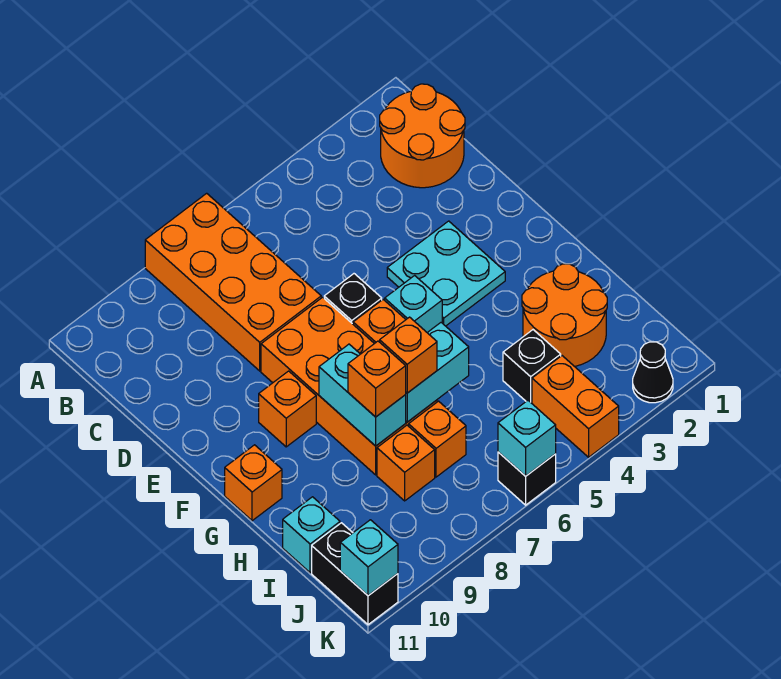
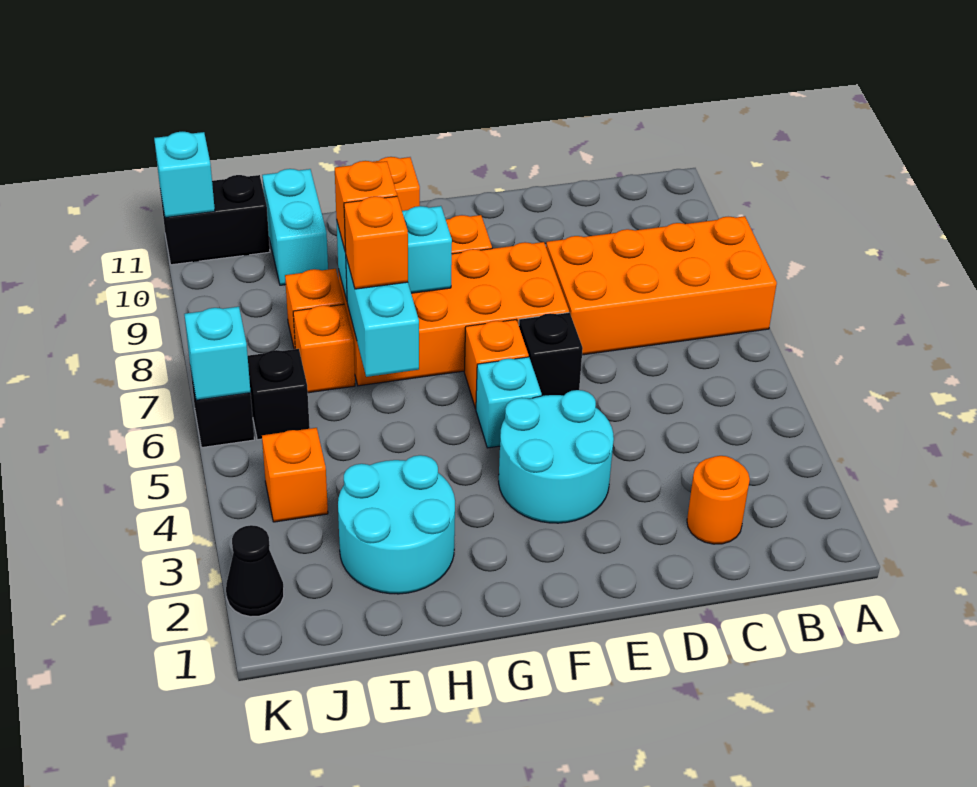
orange round brick B1:C2 level 1 -> orange round brick C2 level 1
cyan plate E3:F4 level 1 -> cyan round brick E3:F4 level 1
orange round brick H2:I3 level 1 -> cyan round brick H2:I3 level 1
black brick I4 level 1 -> black brick J6 level 1
cyan brick I11 level 1 -> cyan brick I10:I11 level 1
orange brick J4:K4 level 1 -> orange brick J4 level 1

